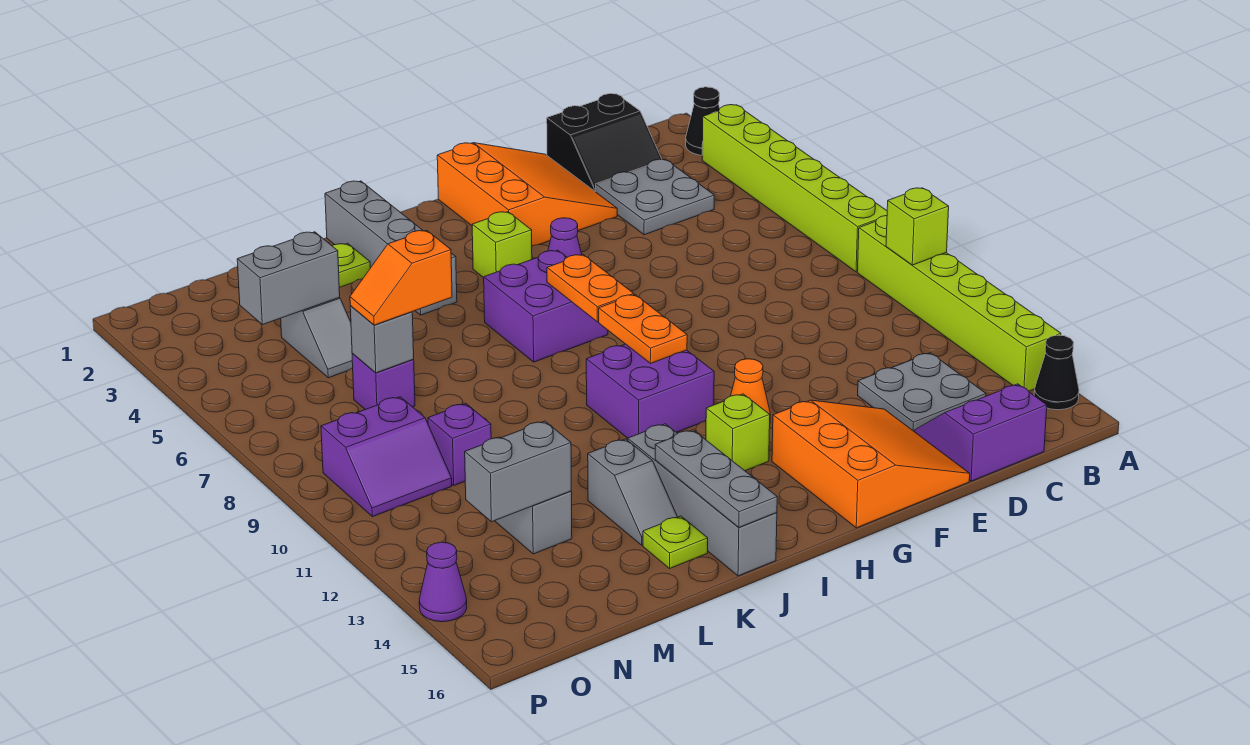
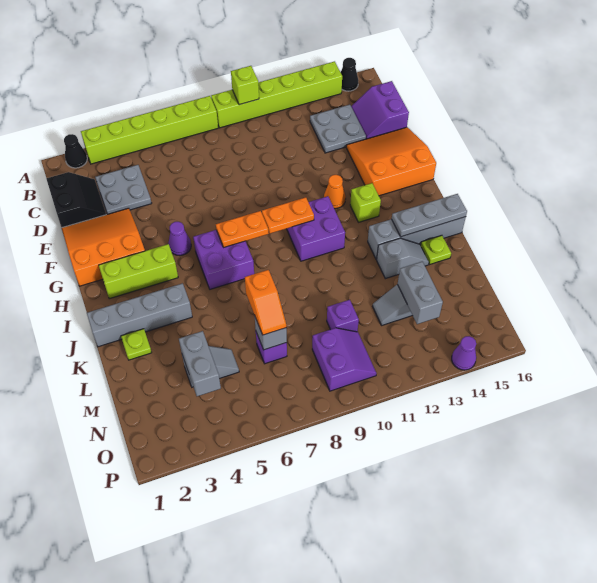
lime brick H4 level 1 -> lime brick H2:H4 level 1

